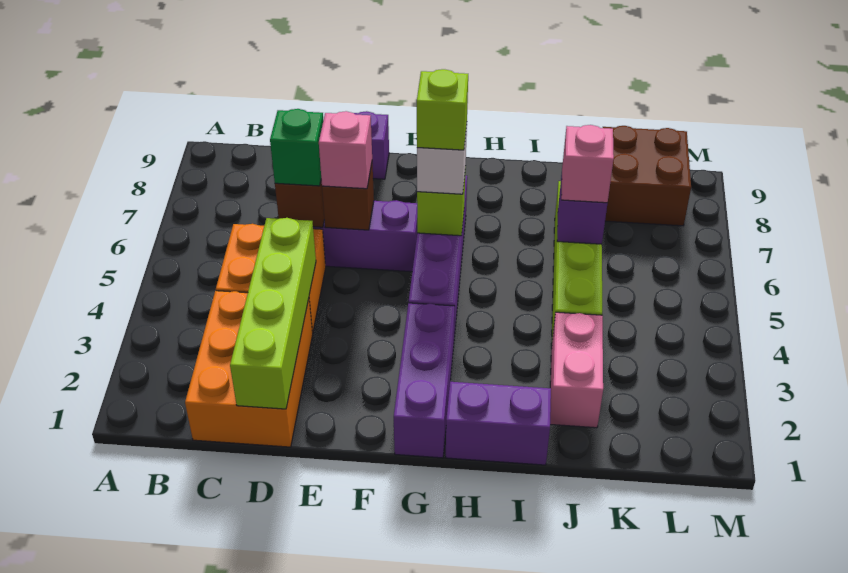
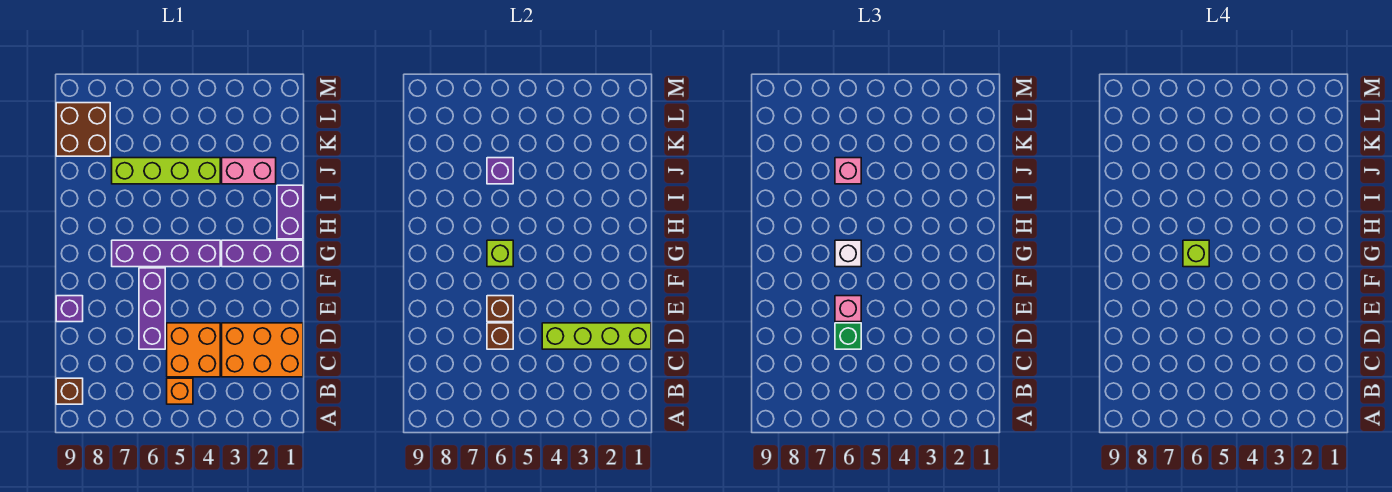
none -> orange brick B5 level 1
none -> brown brick B9 level 1

